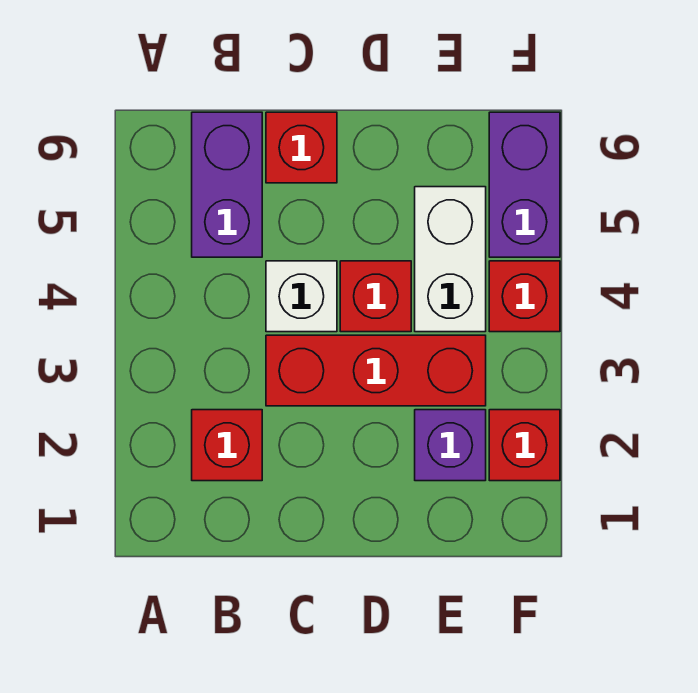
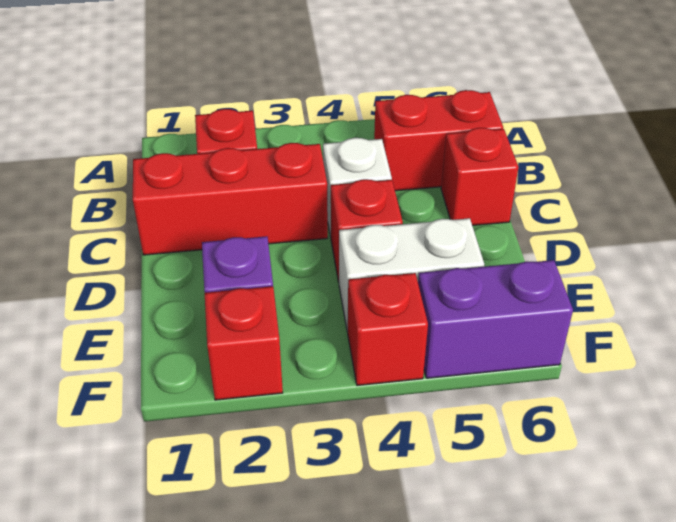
purple brick B5:B6 level 1 -> red brick B5:B6 level 1
red brick C3:E3 level 1 -> red brick C1:C3 level 1

